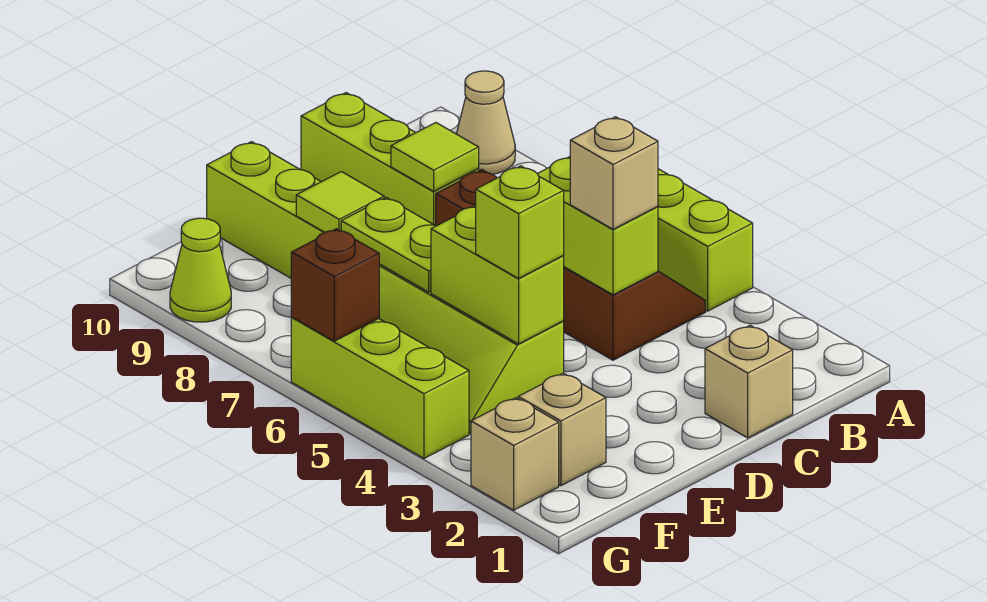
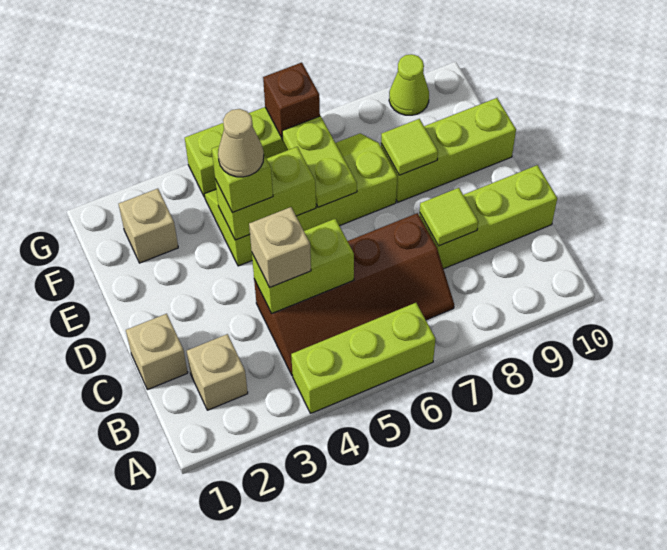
tan cone A9 level 1 -> tan cone E4 level 4
lime plate E6:E7 level 2 -> lime plate E6:F6 level 2
tan brick G2 level 1 -> tan brick B2 level 1

